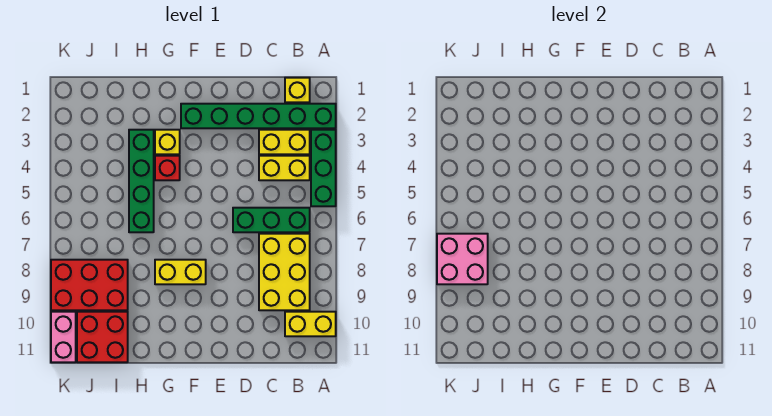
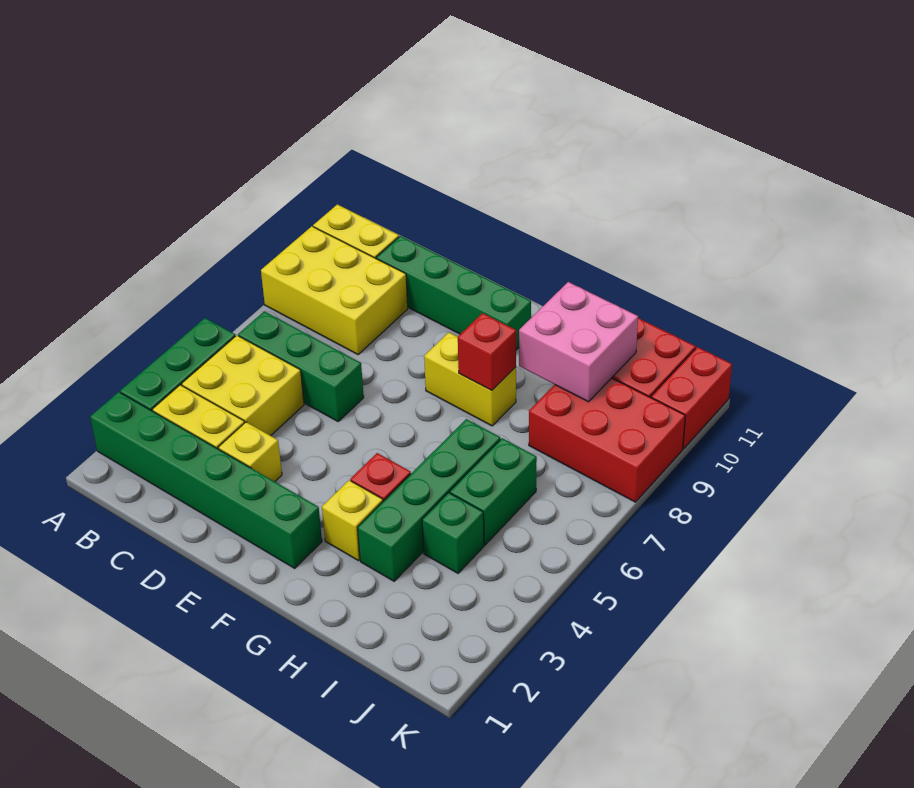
yellow brick B1 level 1 -> yellow brick D3 level 1
yellow brick B4:C4 level 1 -> yellow brick B4:C5 level 1
yellow brick B7:C9 level 1 -> yellow brick A8:C9 level 1
none -> green brick C10:F10 level 1
none -> red brick G8 level 2
none -> green brick I4 level 1
none -> green brick I5:I6 level 1
pink brick J7:K8 level 2 -> pink brick H9:I10 level 2
pink brick K10:K11 level 1 -> red brick K10:K11 level 1

